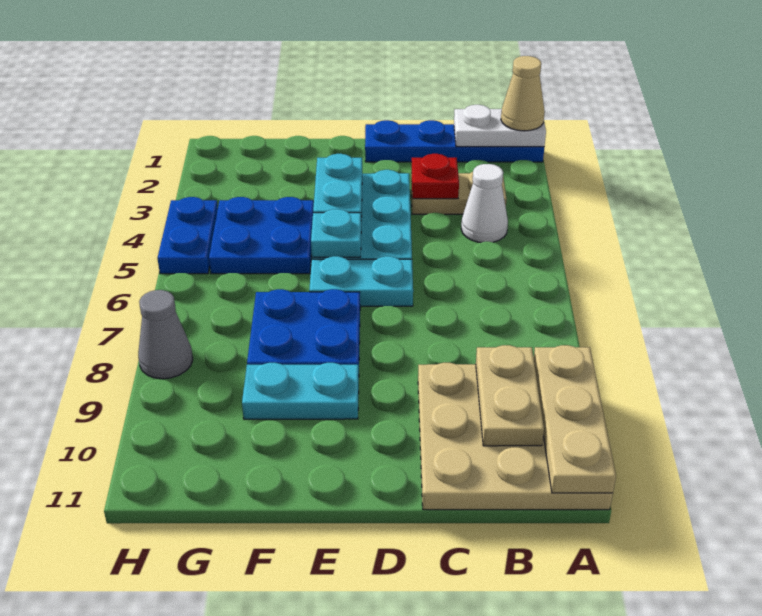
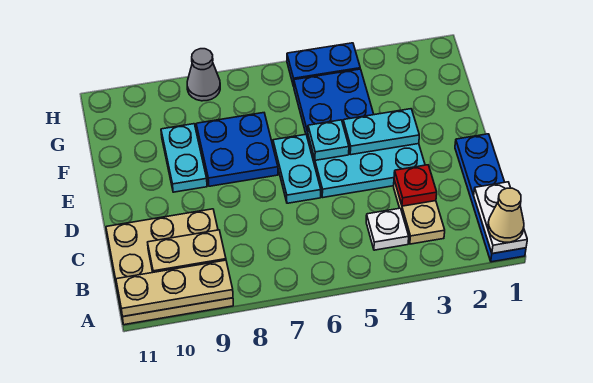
white cone B4 level 1 -> white plate B4 level 1

